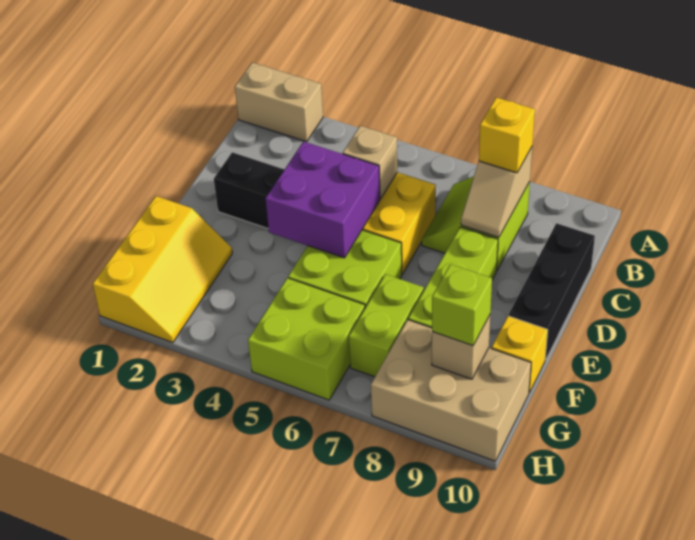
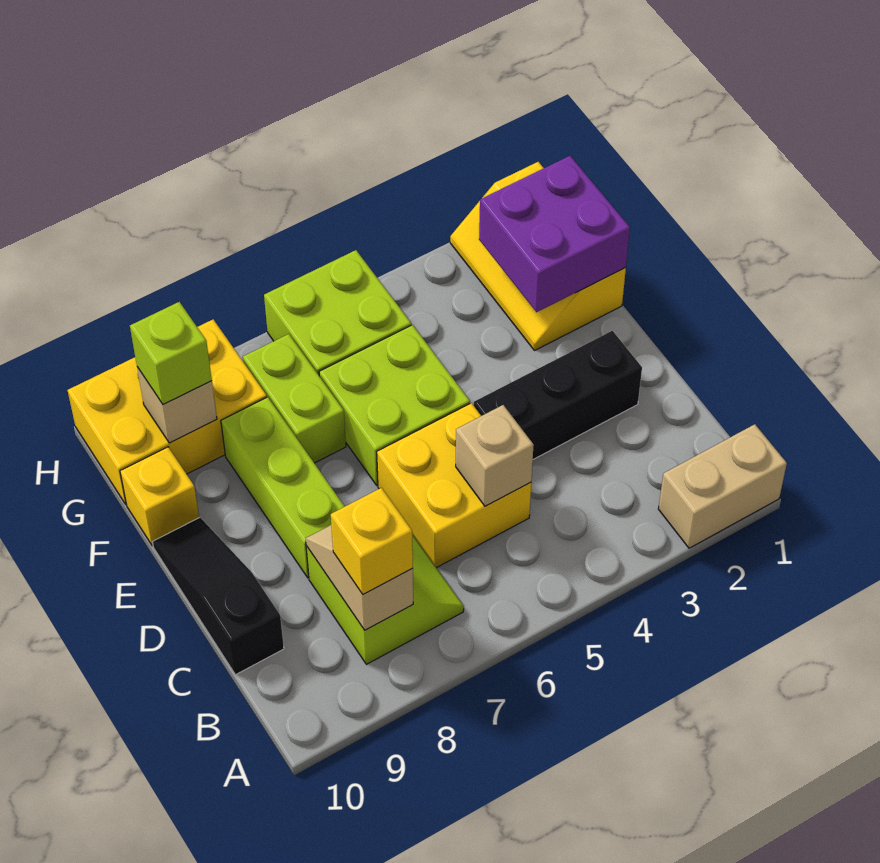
black brick C10:E10 level 1 -> black slope C10:E10 level 1 top C
purple brick D4:E5 level 2 -> purple brick F1:G2 level 2
tan brick G8:H10 level 1 -> yellow brick G8:H10 level 1

